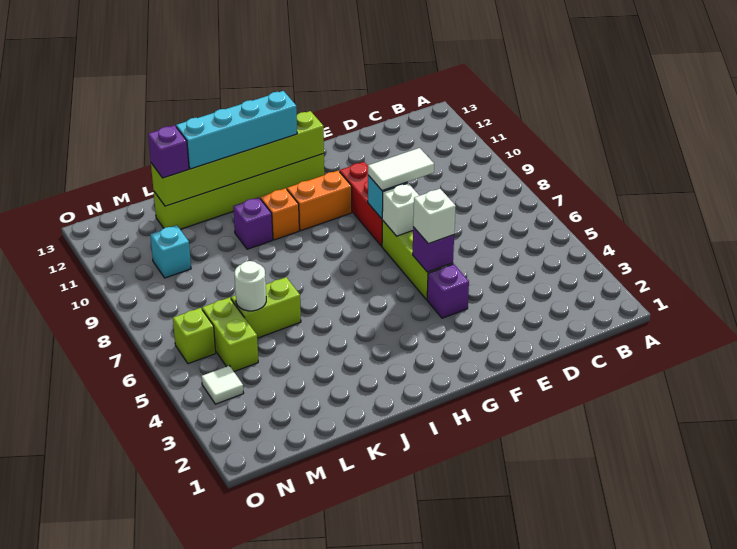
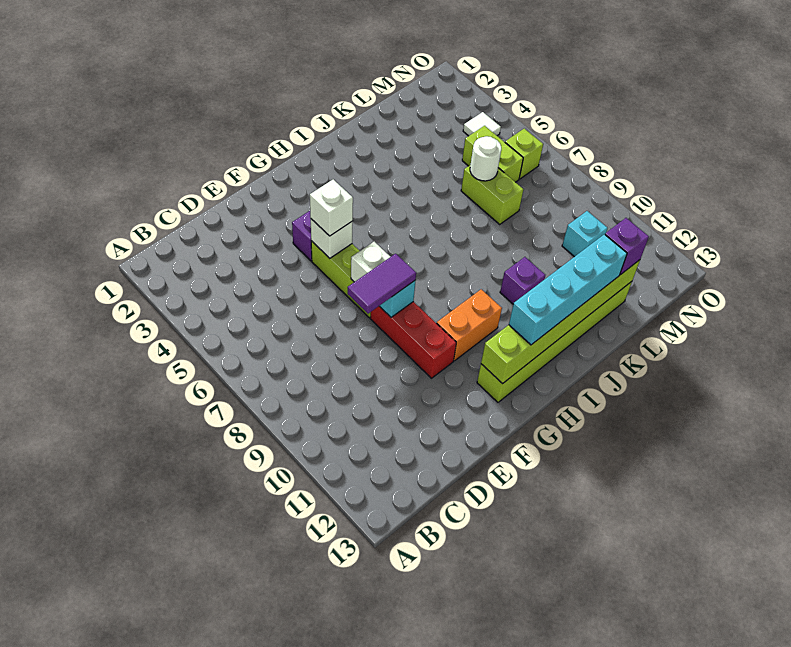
white tile E8:F8 level 3 -> purple tile E8:F8 level 3
purple brick F5 level 2 -> white brick F5 level 2
orange brick I10 level 1 -> none
lime brick K6:L6 level 1 -> lime brick L6:L7 level 1

